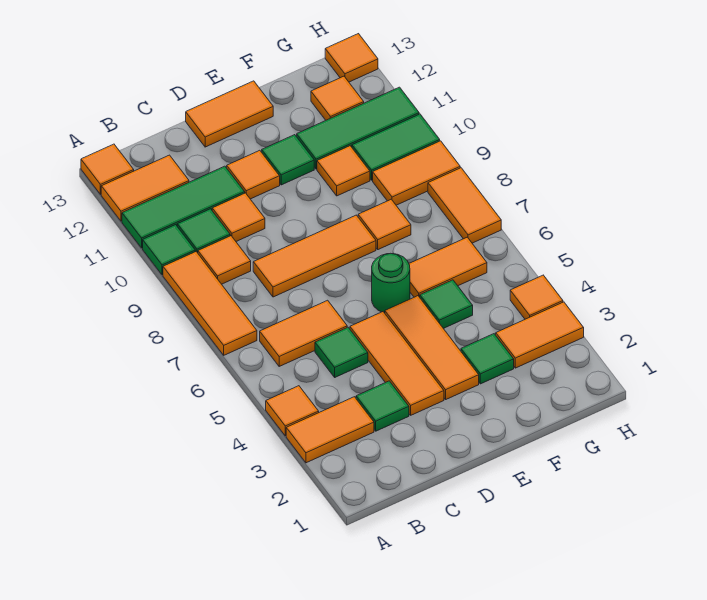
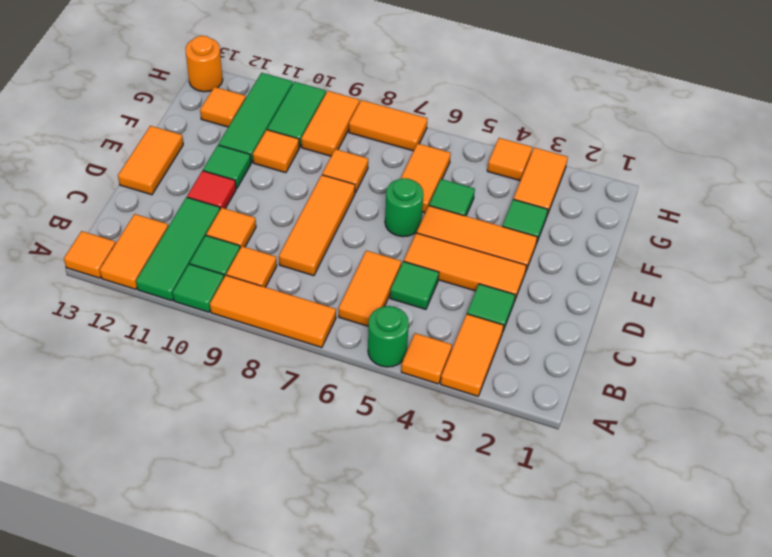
none -> green round brick A5 level 1
orange tile D11 level 1 -> red tile D11 level 1
orange tile H13 level 1 -> orange round brick H13 level 1

